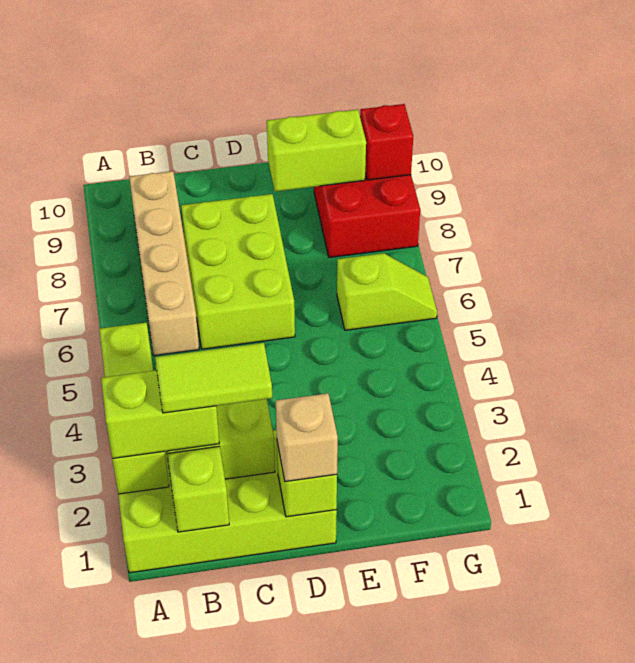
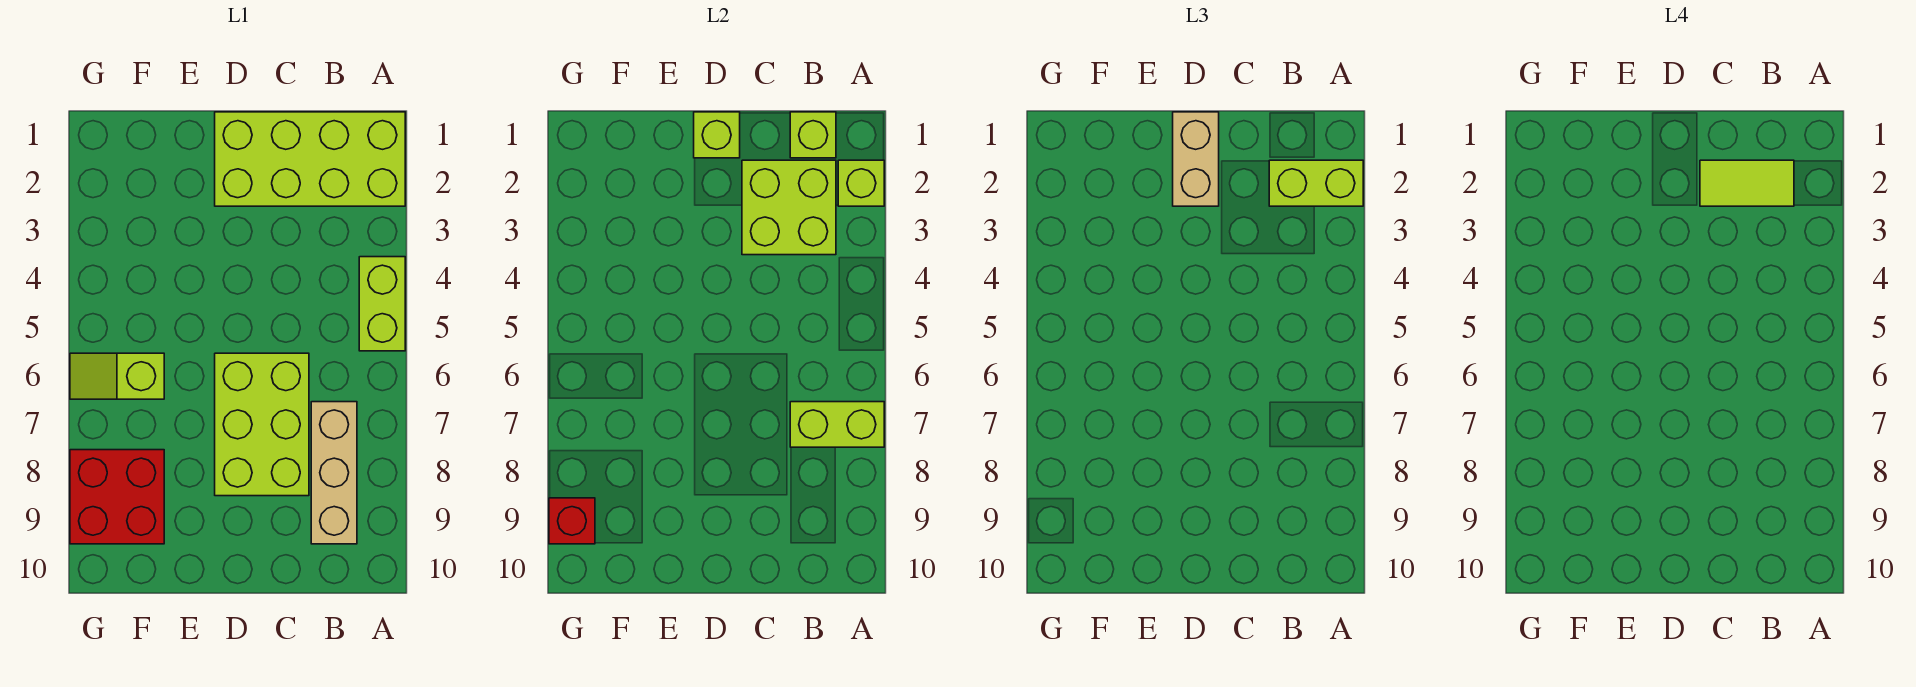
tan brick B6:B9 level 1 -> tan brick B7:B9 level 1
tan brick D1 level 3 -> tan brick D1:D2 level 3
lime brick E9:F9 level 2 -> lime brick A7:B7 level 2

